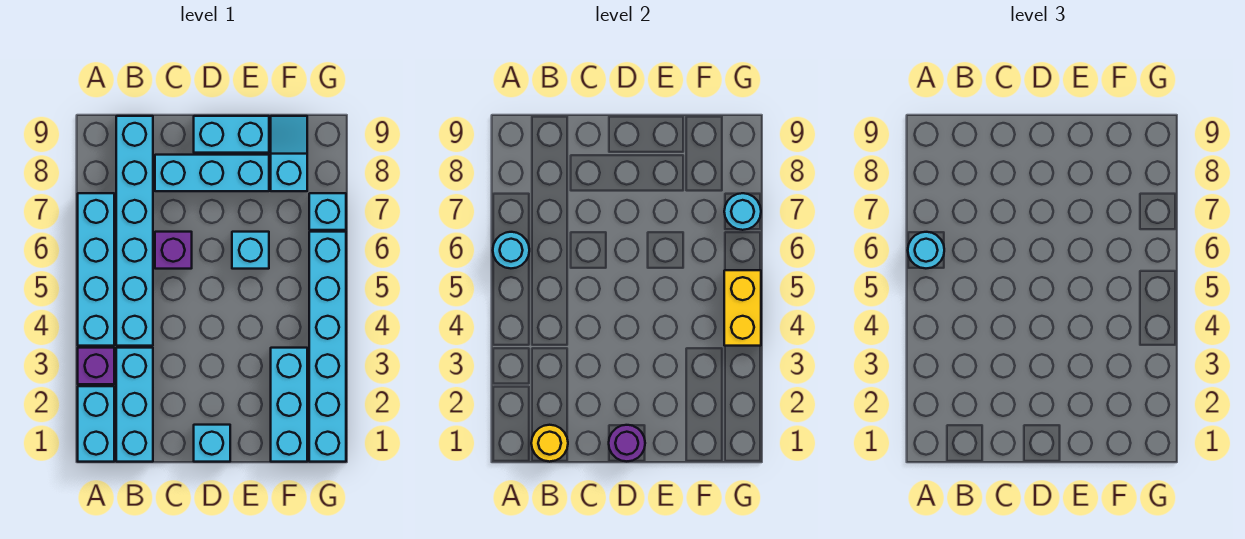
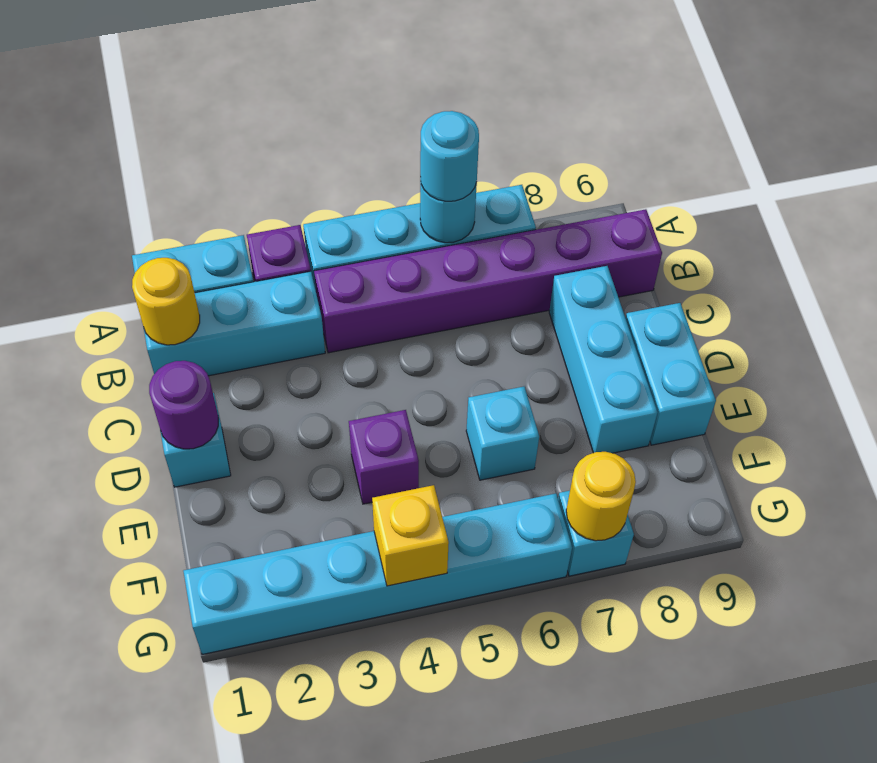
cyan brick B4:B9 level 1 -> purple brick B4:B9 level 1
purple brick C6 level 1 -> purple brick E4 level 1
cyan brick F1:F3 level 1 -> none
cyan slope F8:F9 level 1 top 8 -> none
yellow brick G4:G5 level 2 -> yellow brick G4 level 2
cyan round brick G7 level 2 -> yellow round brick G7 level 2

